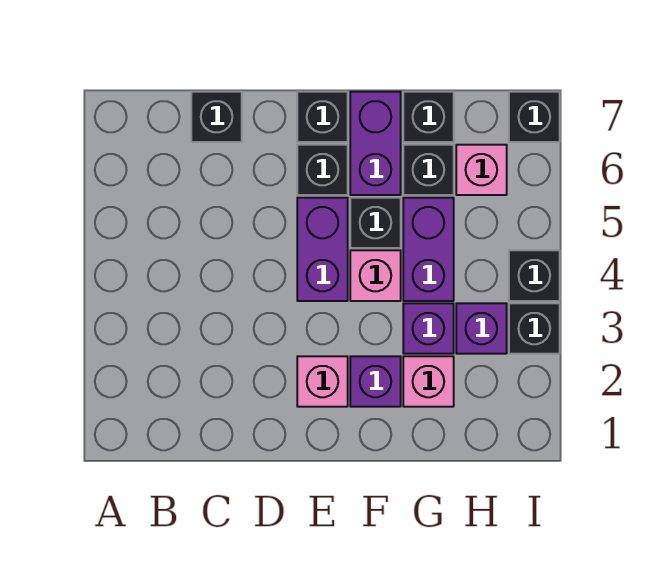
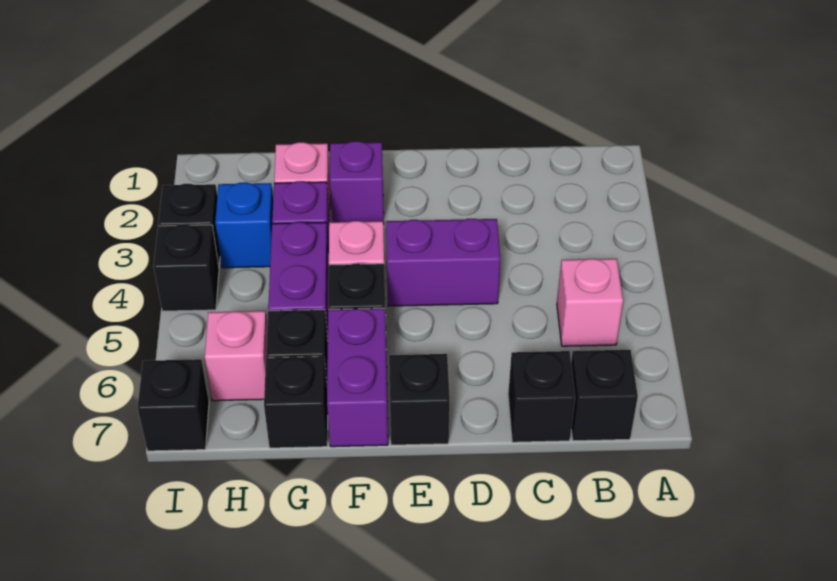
pink brick E2 level 1 -> pink brick B5 level 1
purple brick E4:E5 level 1 -> purple brick D4:E4 level 1
black brick E6 level 1 -> black brick B7 level 1
purple brick H3 level 1 -> blue brick H3 level 1

